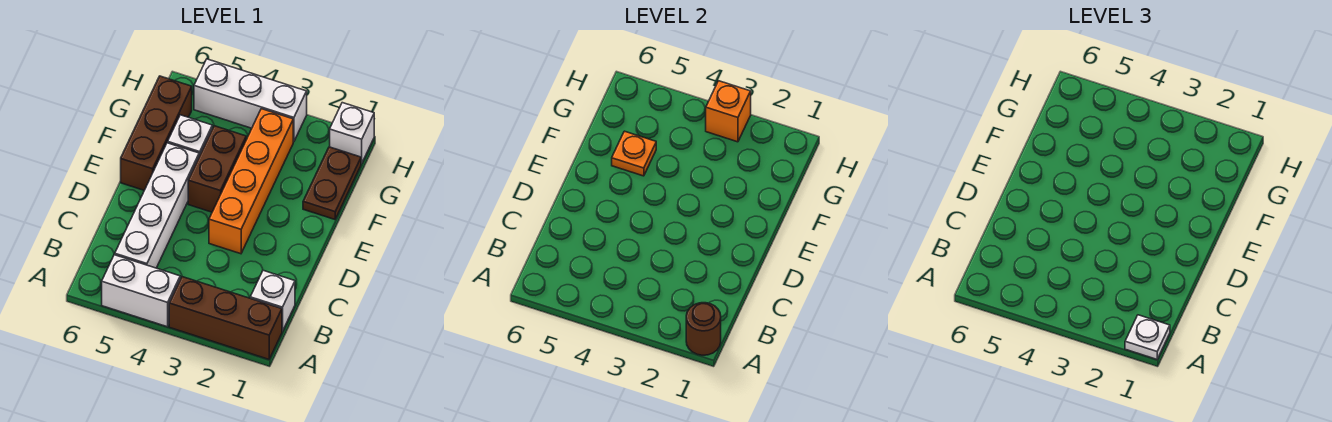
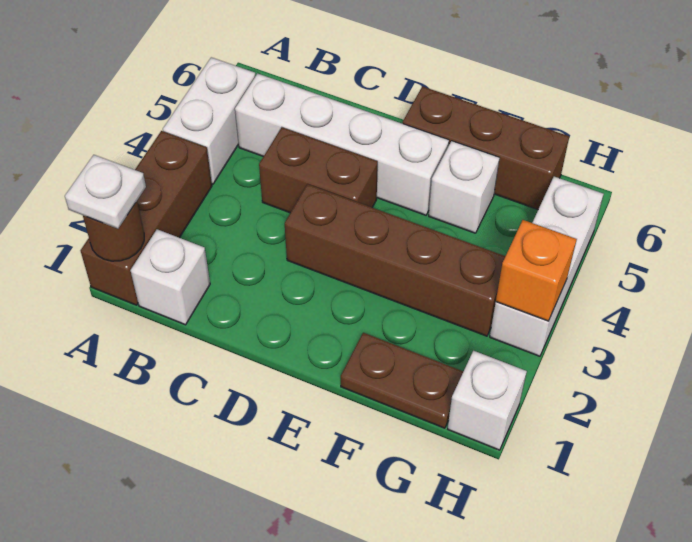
orange brick D3:G3 level 1 -> brown brick D3:G3 level 1
brown brick E4:F4 level 1 -> brown brick C4:D4 level 1
orange plate F5 level 2 -> none

